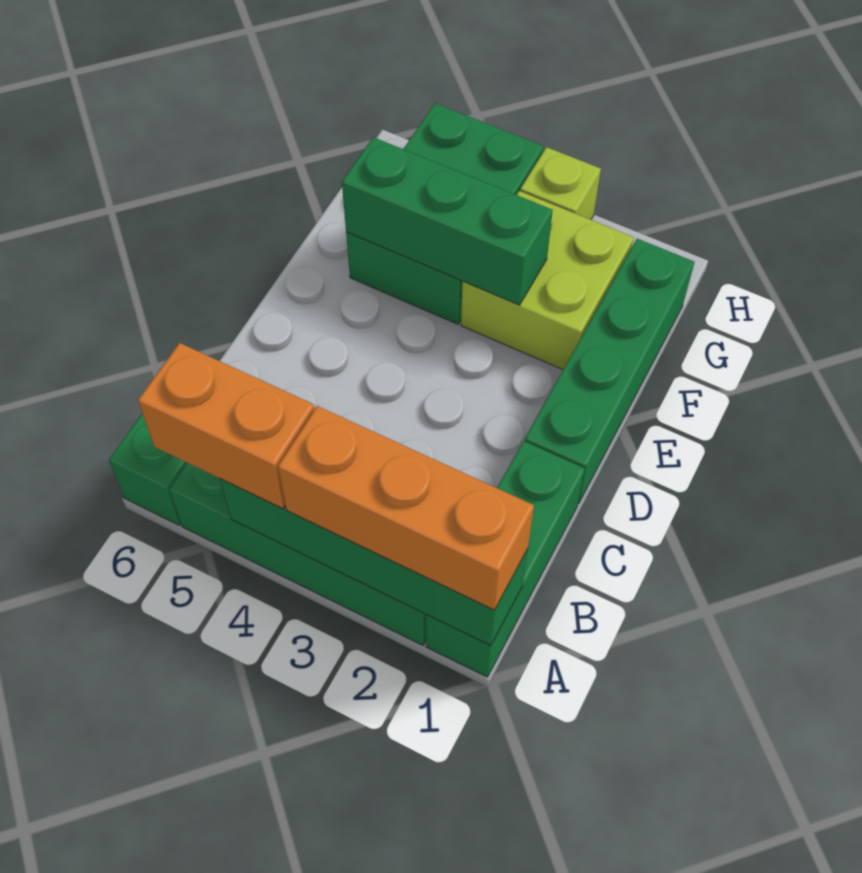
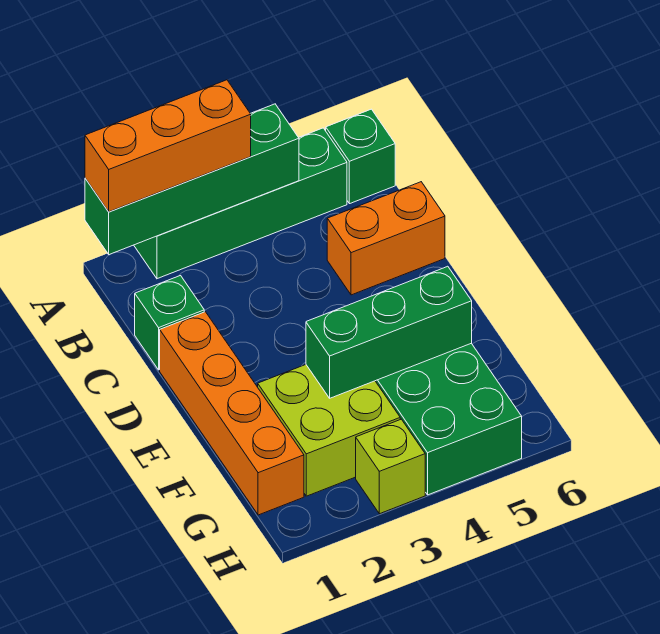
green brick A1:C1 level 1 -> green brick C1 level 1
orange brick A4:A5 level 3 -> orange brick C5:C6 level 1
green brick D1:G1 level 1 -> orange brick D1:G1 level 1

